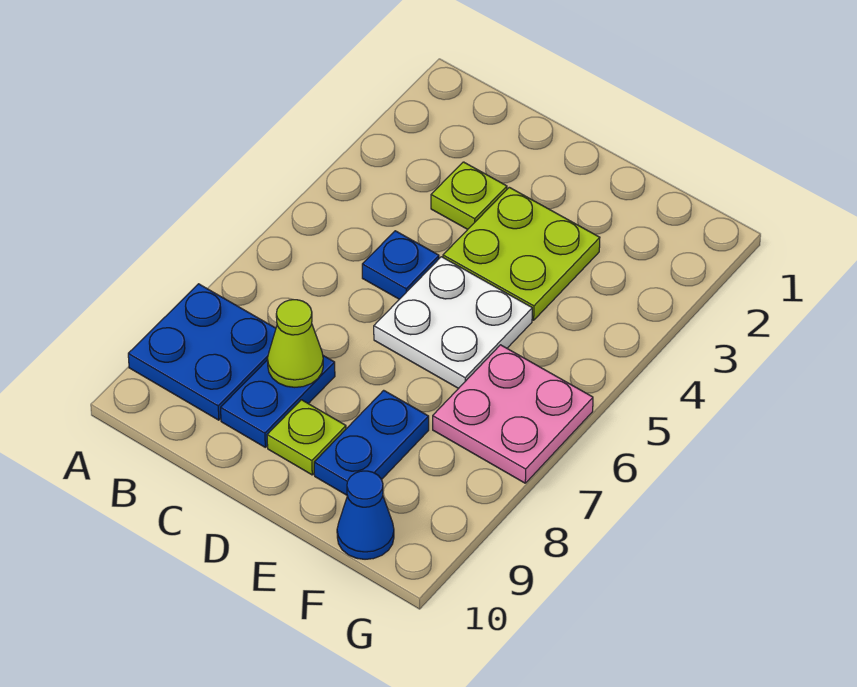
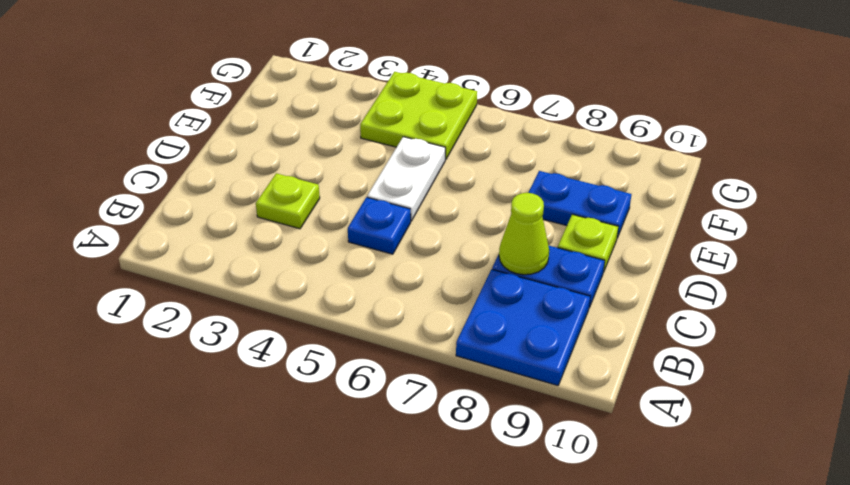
lime plate D3:E4 level 1 -> lime plate F4:G5 level 1
white plate D5:E6 level 1 -> white plate D5:E5 level 1
pink plate F6:G7 level 1 -> none
blue cone F10 level 1 -> none

